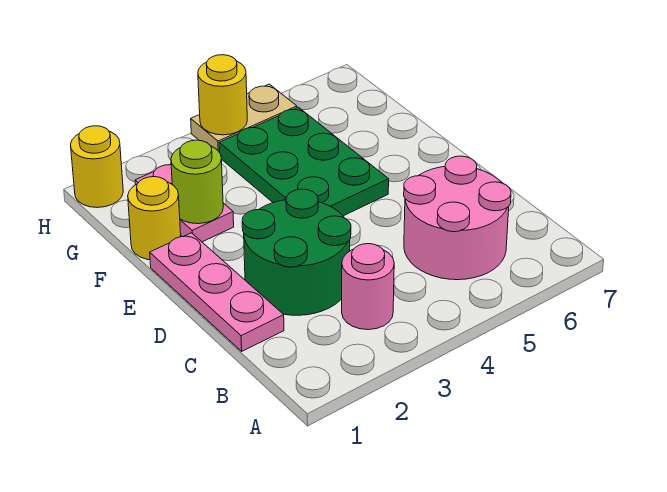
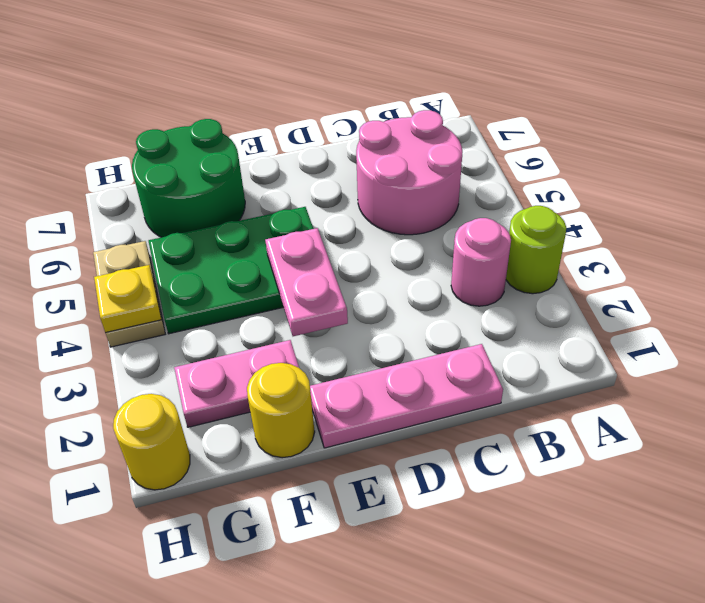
green round brick C2:D3 level 1 -> green round brick F6:G7 level 1
none -> pink plate E3:E4 level 2
lime round brick F2 level 2 -> lime round brick A3 level 1
yellow round brick H4 level 2 -> yellow plate H4 level 2

